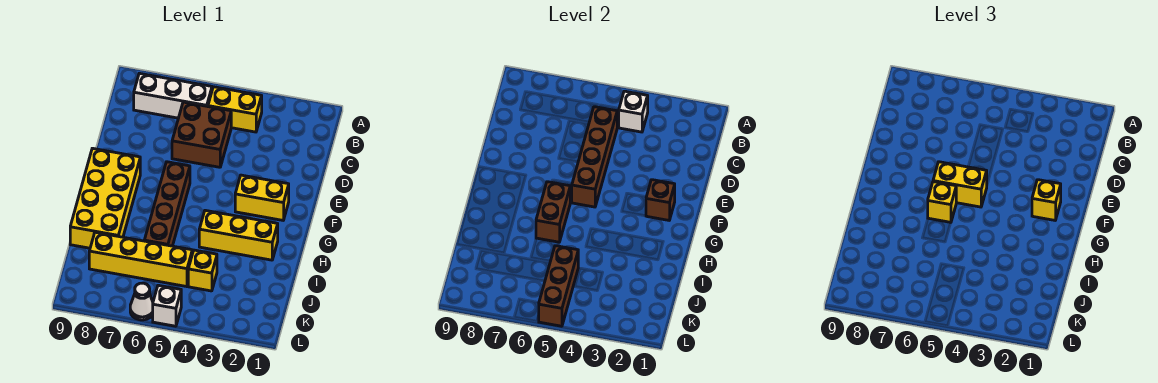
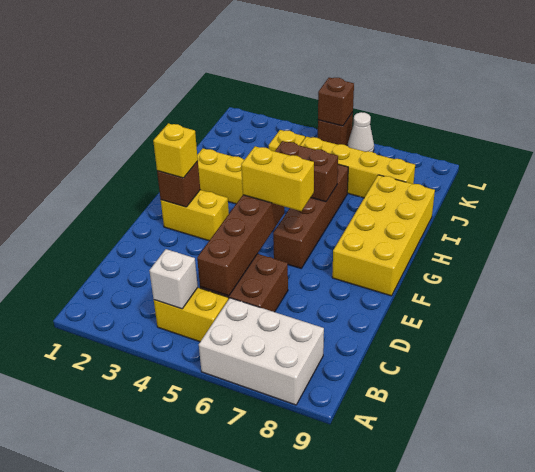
white brick B6:B8 level 1 -> white brick A6:B8 level 1
brown brick G6:H6 level 2 -> brown brick H5:H6 level 2
yellow brick G6 level 3 -> none
brown brick J5:L5 level 2 -> brown brick L5 level 2
white brick L5 level 1 -> brown brick L5 level 1

